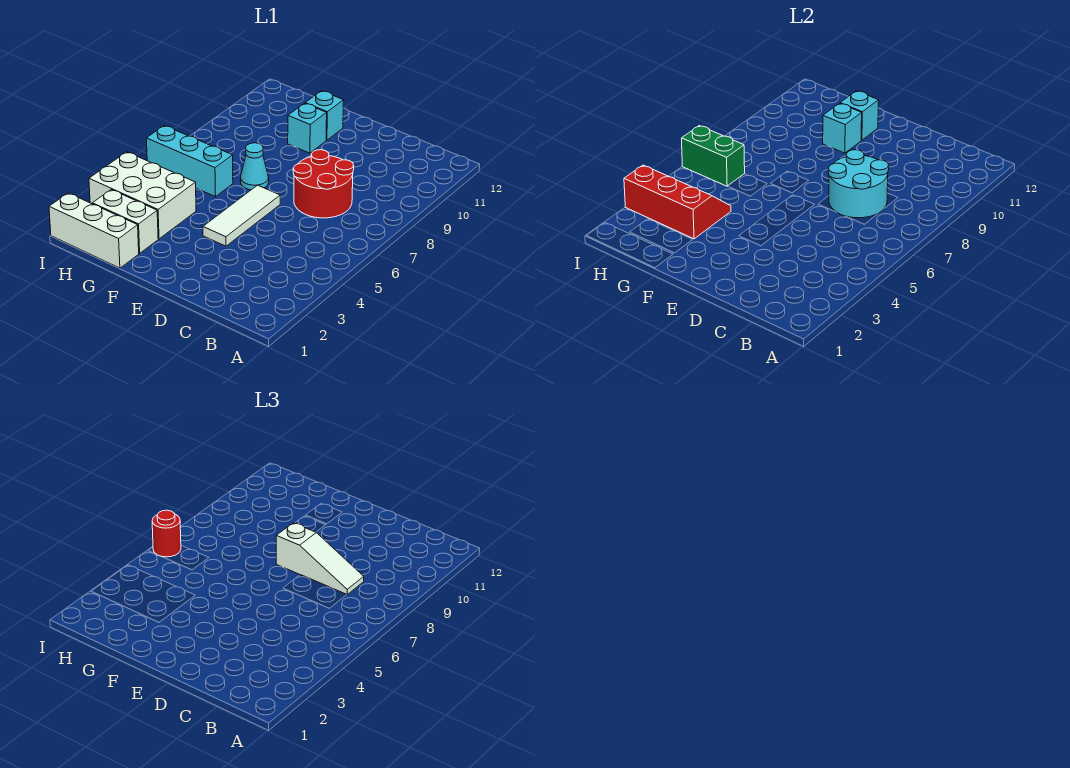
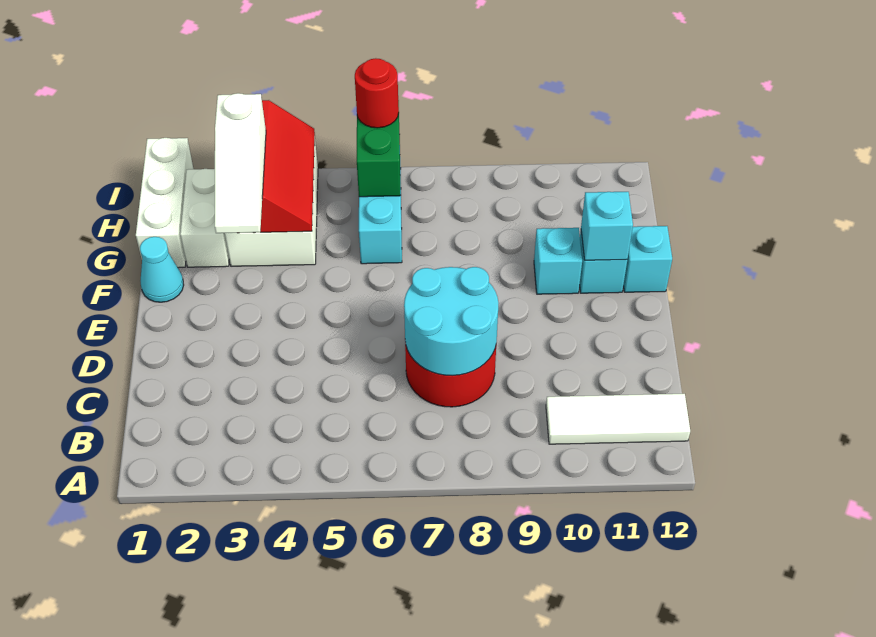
white slope C8:E8 level 3 top E -> white slope F3:H3 level 3 top H
white tile E4:E6 level 1 -> white tile B10:B12 level 1
cyan cone F7 level 1 -> cyan cone F1 level 1
cyan brick F10 level 2 -> cyan brick F12 level 1

